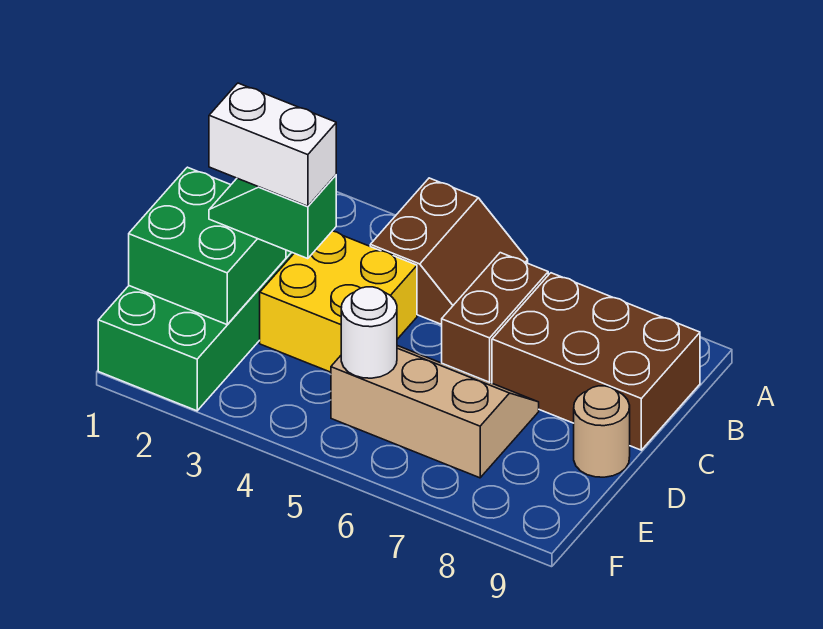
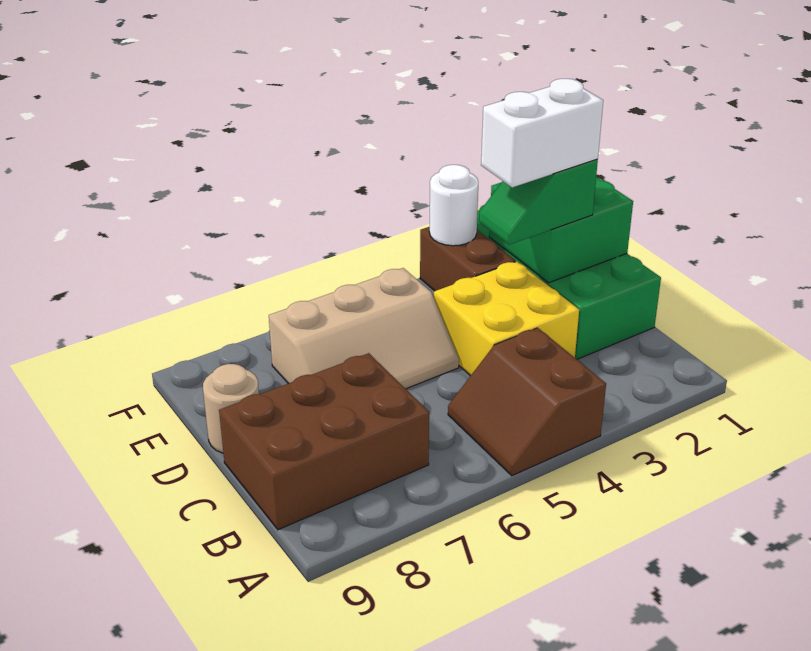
brown brick B6:C6 level 1 -> brown brick E3:F3 level 1
green slope D2:D3 level 3 top 3 -> green slope D2:D3 level 3 top 2
white round brick E5 level 2 -> white round brick F3 level 2

